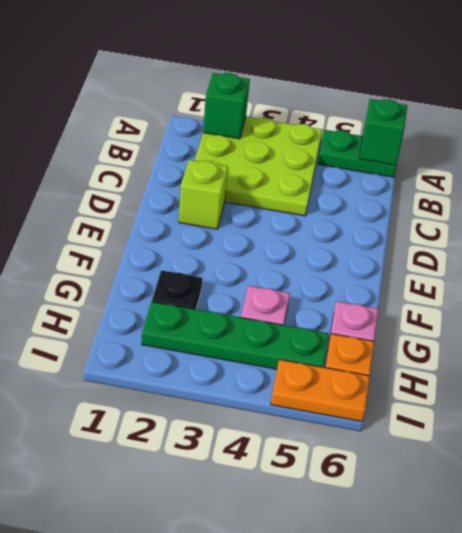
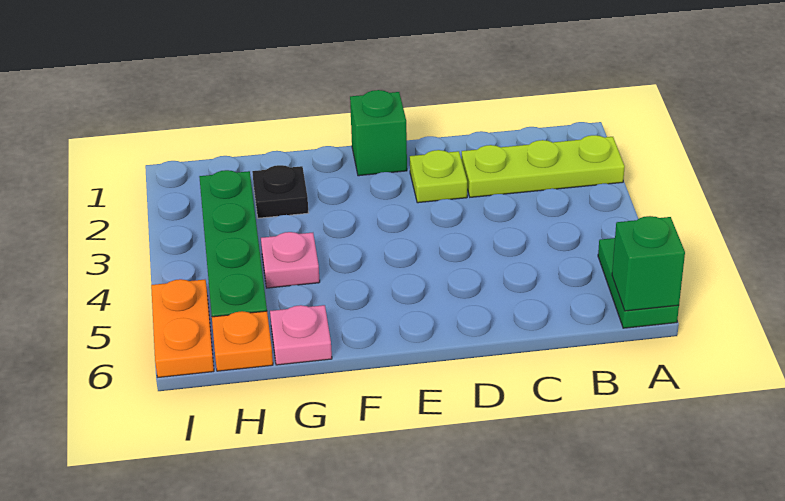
lime plate A2:C4 level 1 -> lime plate A2:C2 level 1
green brick A2 level 2 -> green brick E1 level 1
lime brick D2 level 1 -> lime plate D2 level 1

